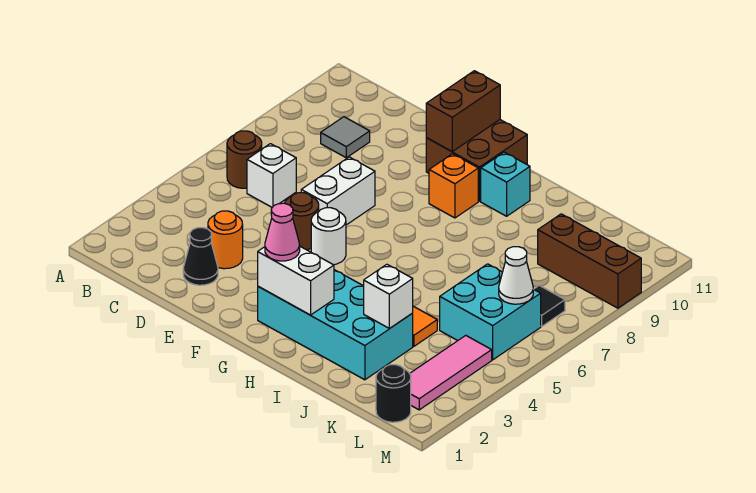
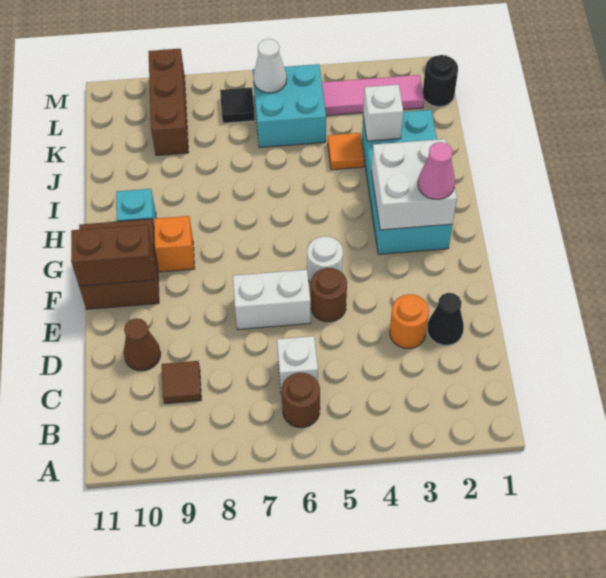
grey tile C9 level 1 -> brown tile C9 level 1
none -> brown cone D10 level 1
white brick G2:H2 level 2 -> white brick G2:H3 level 2

